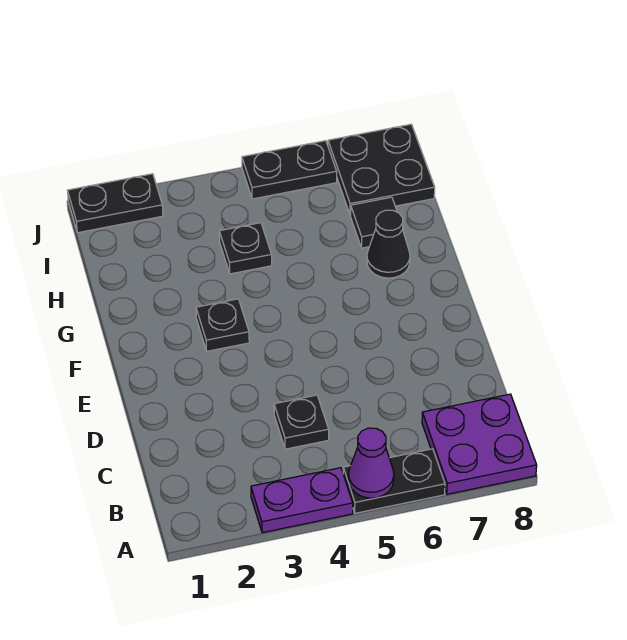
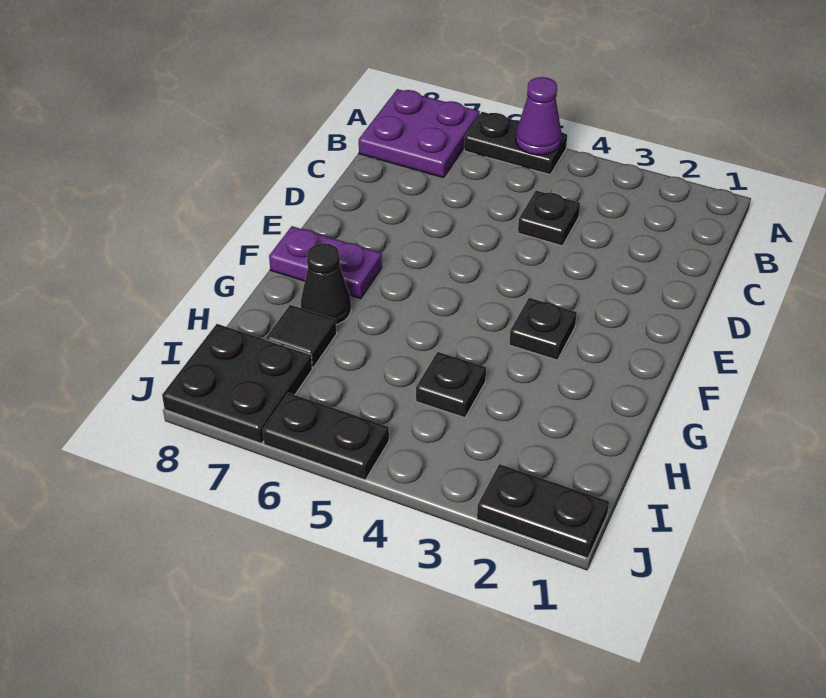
purple plate A3:A4 level 1 -> purple plate F7:F8 level 1

